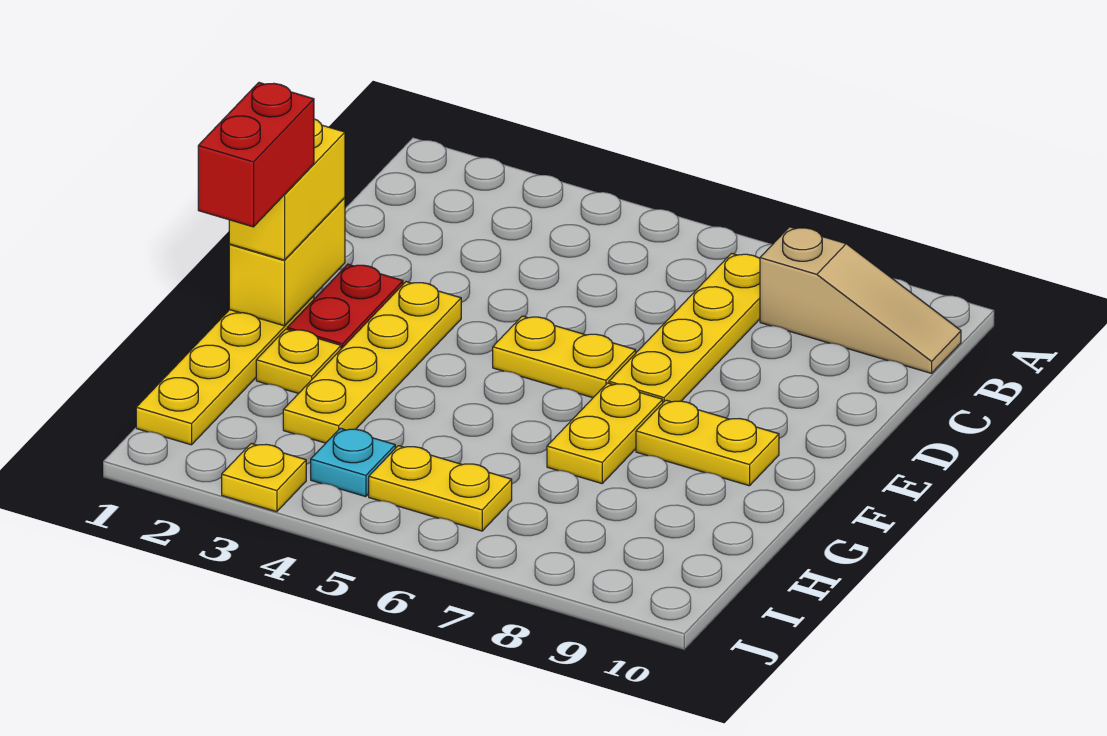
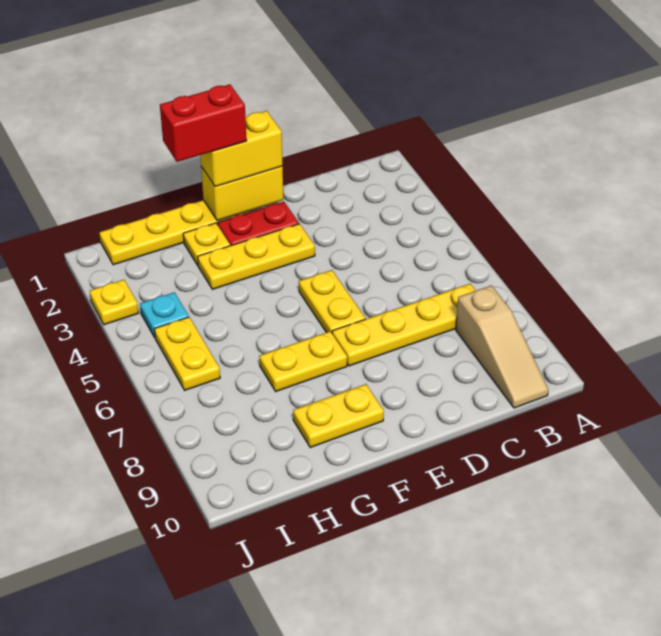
yellow plate E3:H3 level 1 -> yellow plate E3:G3 level 1
yellow plate F8:F9 level 1 -> yellow plate F9:G9 level 1

